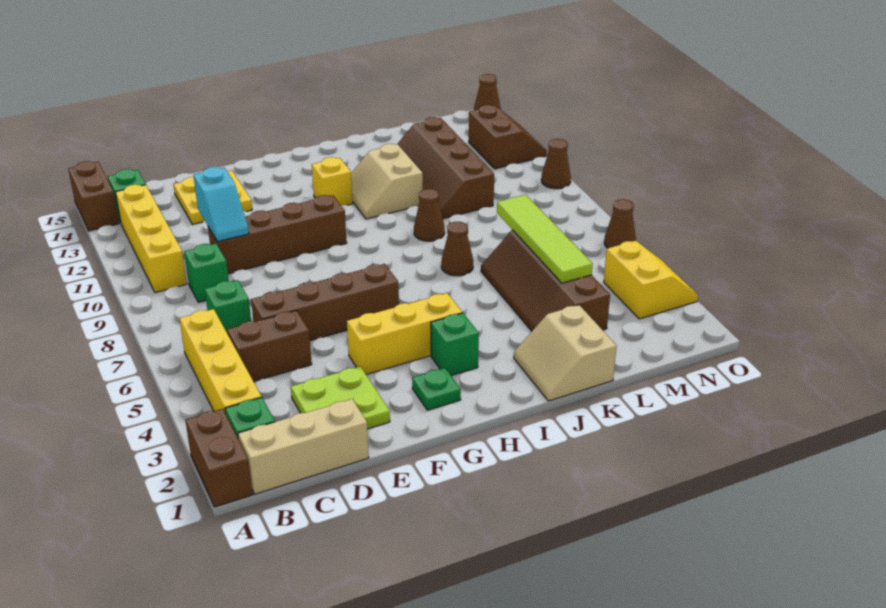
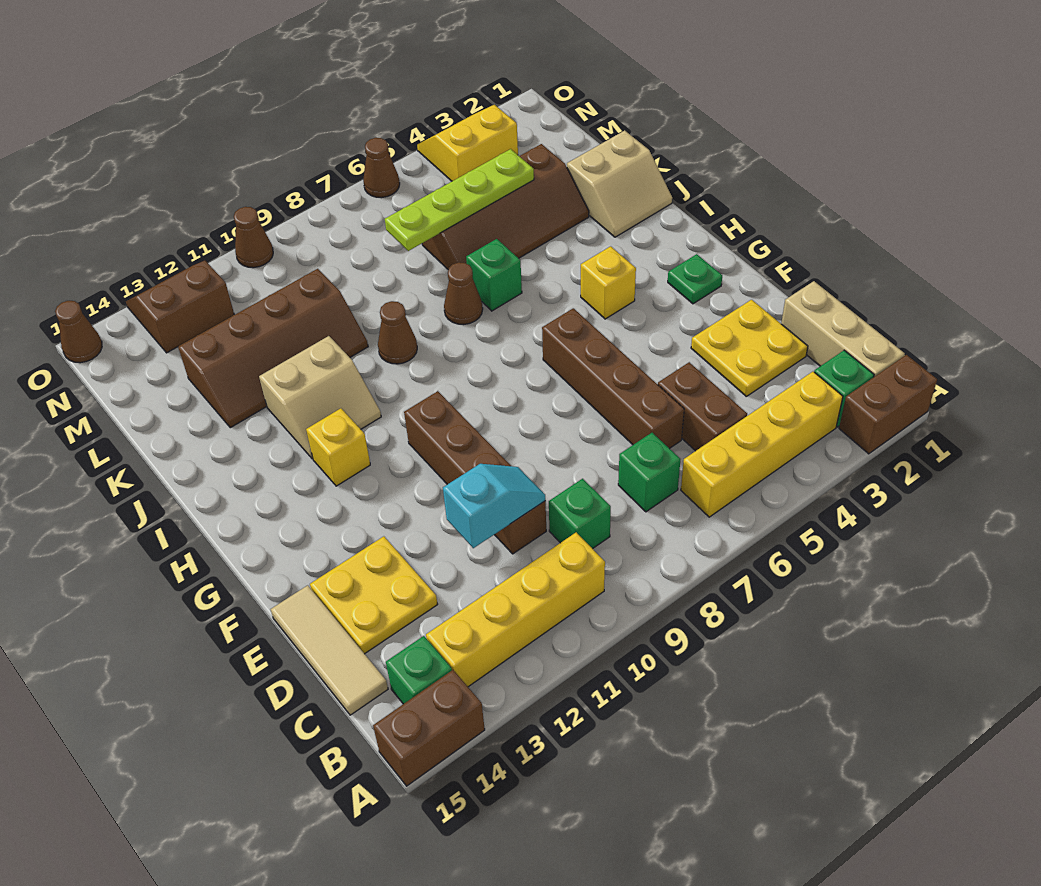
none -> tan tile C15:E15 level 1
lime plate D2:E3 level 1 -> yellow plate D2:E3 level 1
yellow brick F4:H4 level 1 -> yellow brick H4 level 1
green brick H3 level 1 -> green brick J6 level 1
lime tile L4:L7 level 2 -> lime plate L4:L7 level 2

